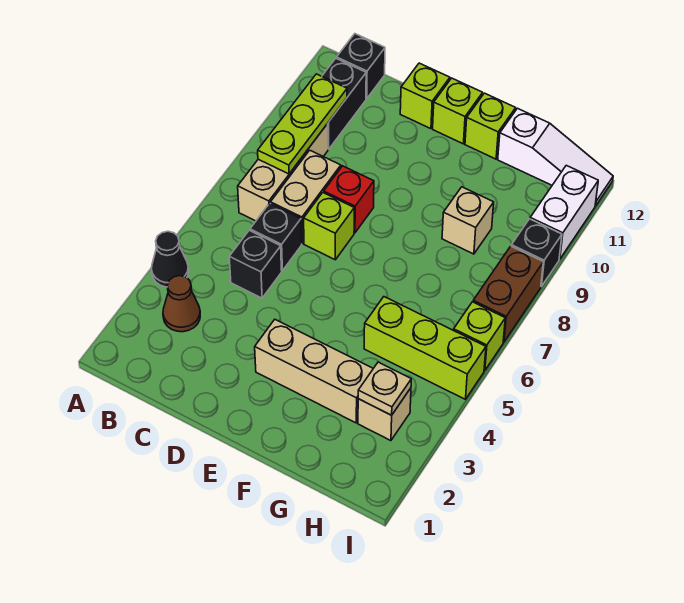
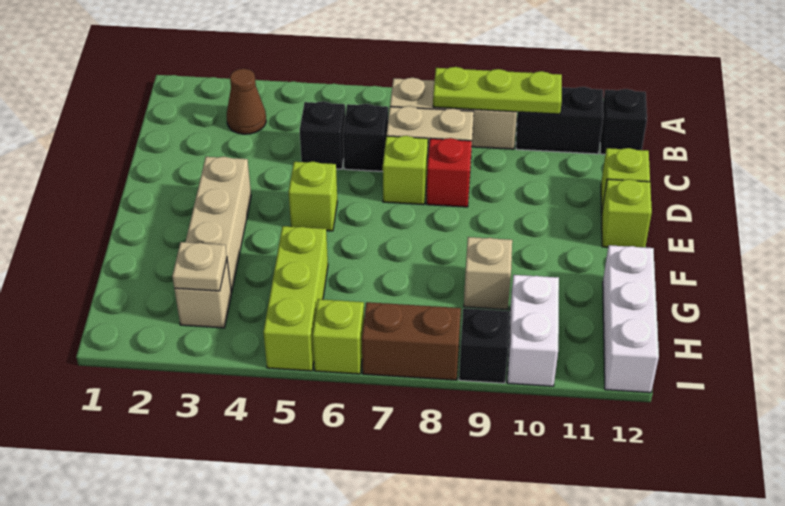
black cone A4 level 1 -> none
lime brick F12 level 1 -> lime brick E5 level 1
white slope G12:I12 level 1 top G -> white brick G12:I12 level 1
white brick I10:I11 level 1 -> white brick H10:I10 level 1

